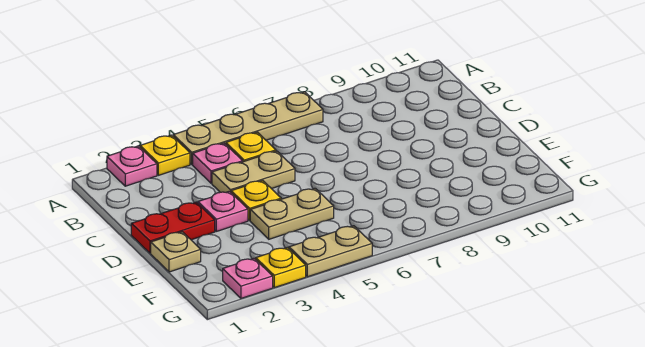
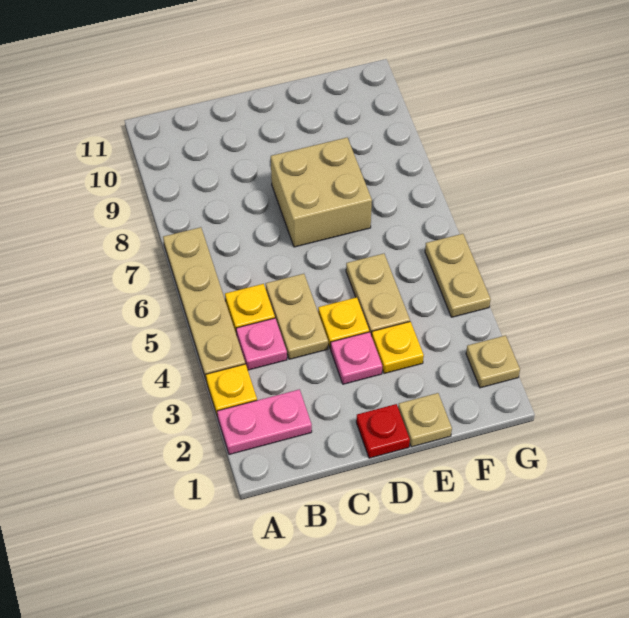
pink plate A2 level 1 -> pink plate A2:B2 level 1
red plate D1:D2 level 1 -> red plate D1 level 1
none -> tan brick D7:E8 level 1
pink plate G2 level 1 -> tan plate G2 level 1
yellow plate G3 level 1 -> yellow plate E3 level 1

